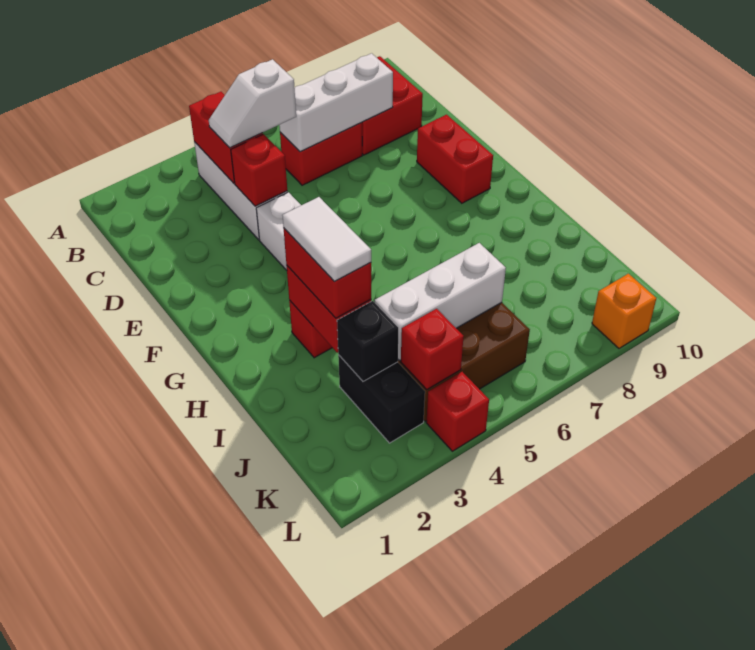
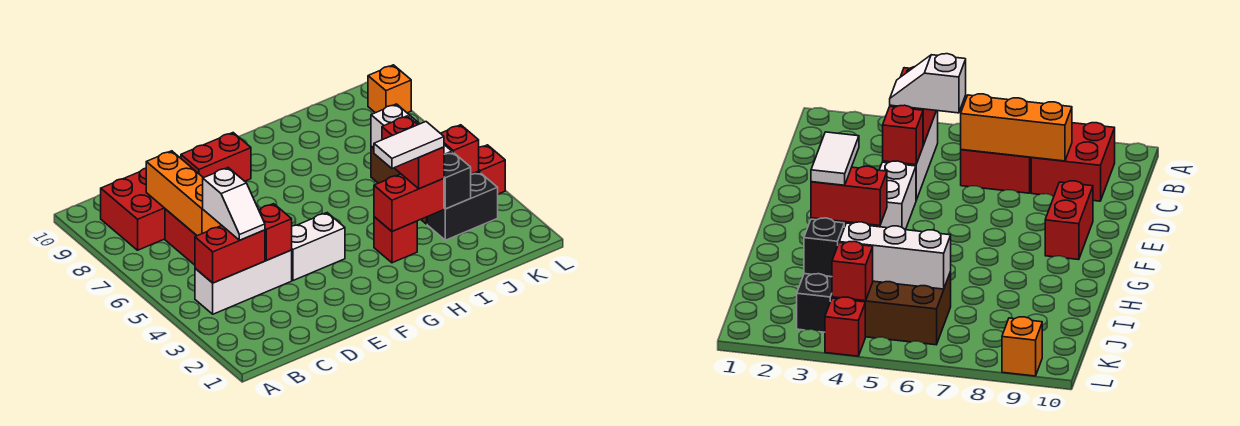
white brick C6:C8 level 2 -> orange brick C6:C8 level 2
red brick H3:I3 level 3 -> red brick I3:I4 level 3

